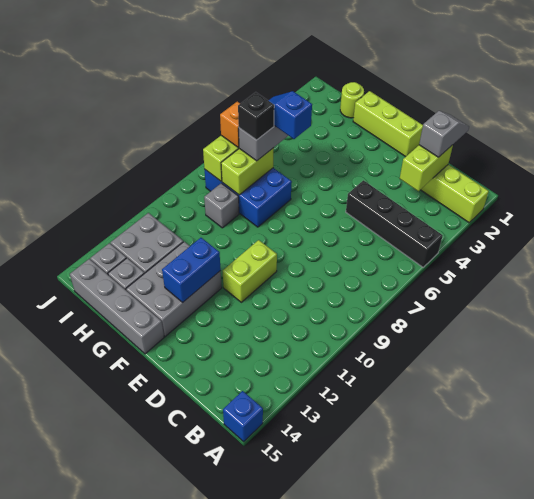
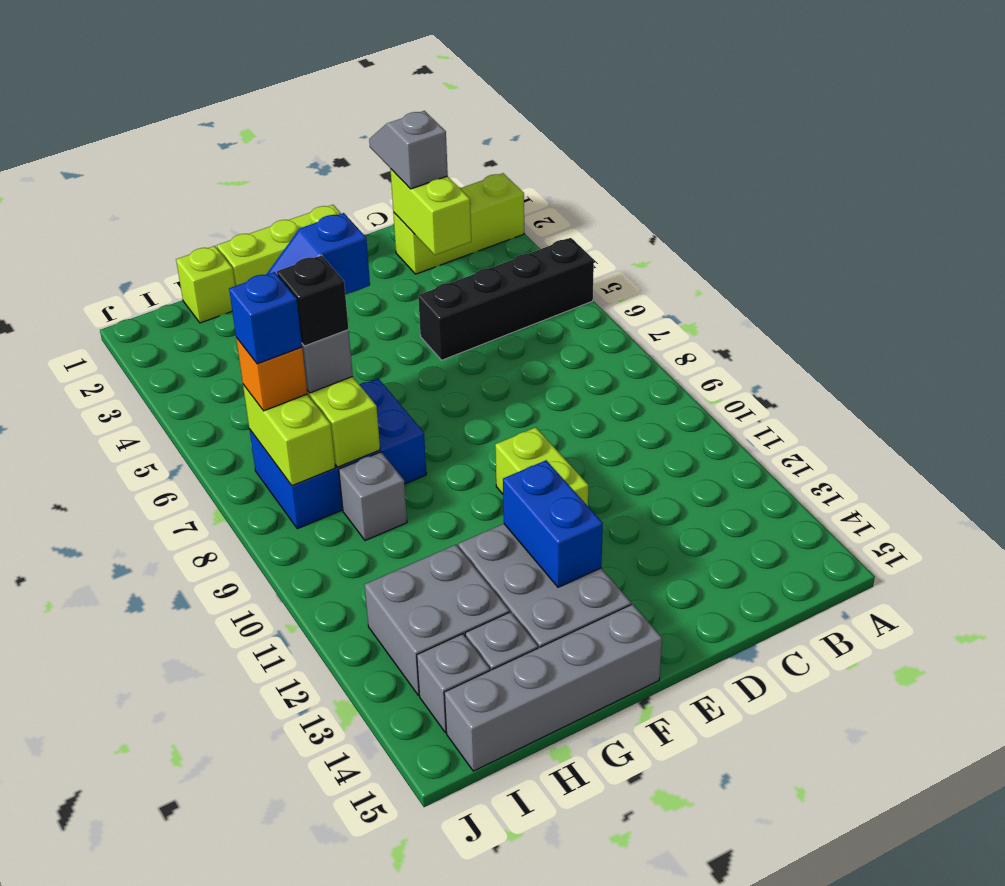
blue brick A15 level 1 -> blue brick I7 level 4
lime round brick H1 level 1 -> lime brick H1 level 1

